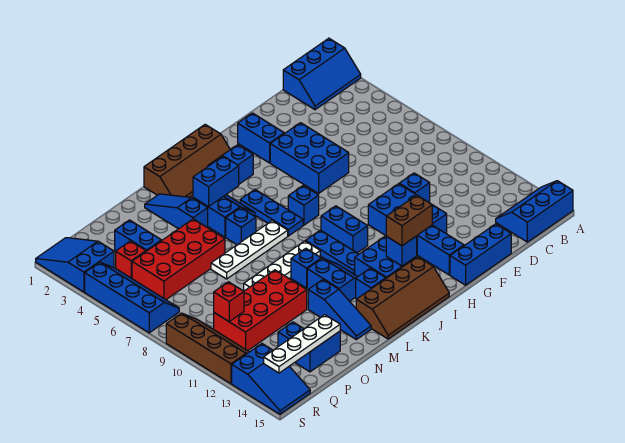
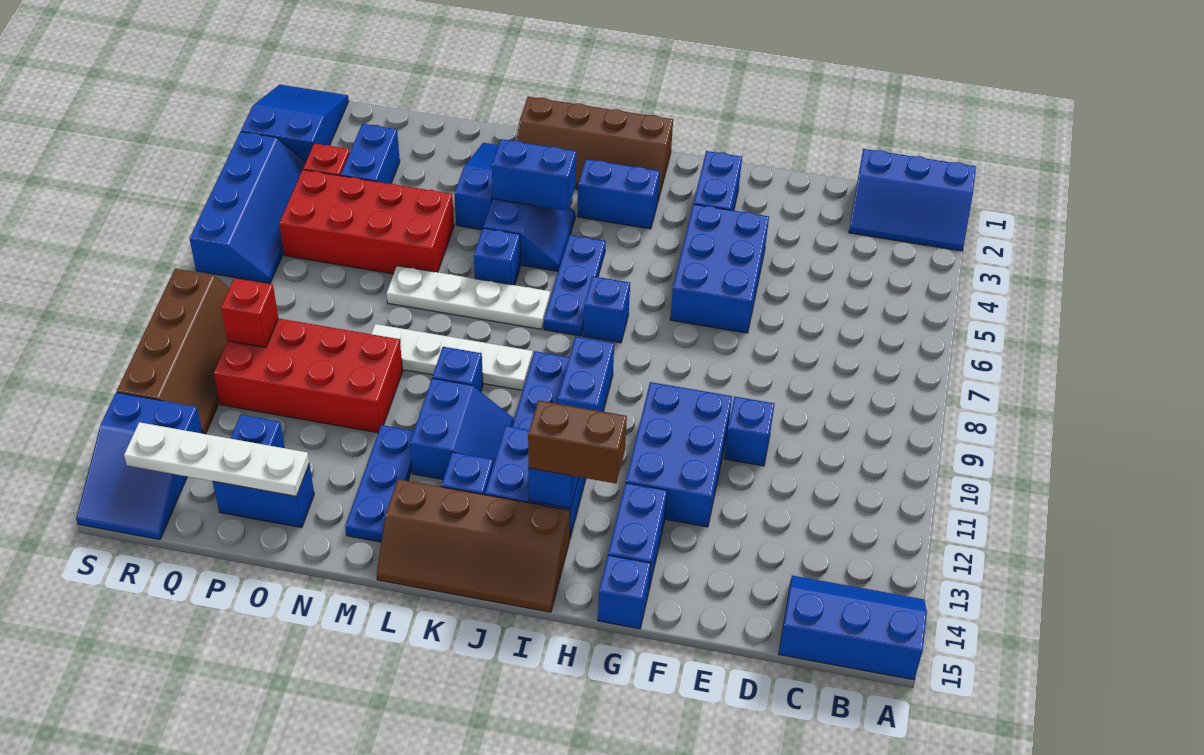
blue brick E15:G15 level 1 -> blue brick G15 level 1
blue slope M12:M14 level 1 top 12 -> blue plate M12:M14 level 1

